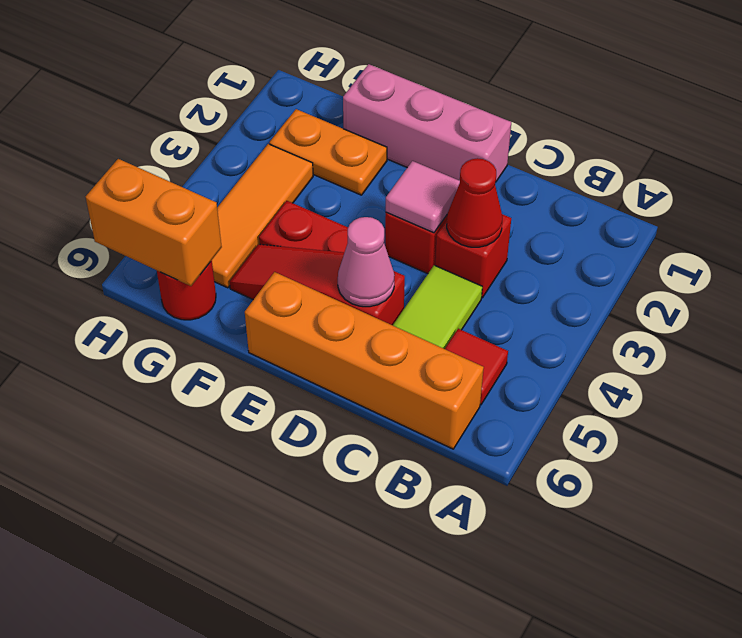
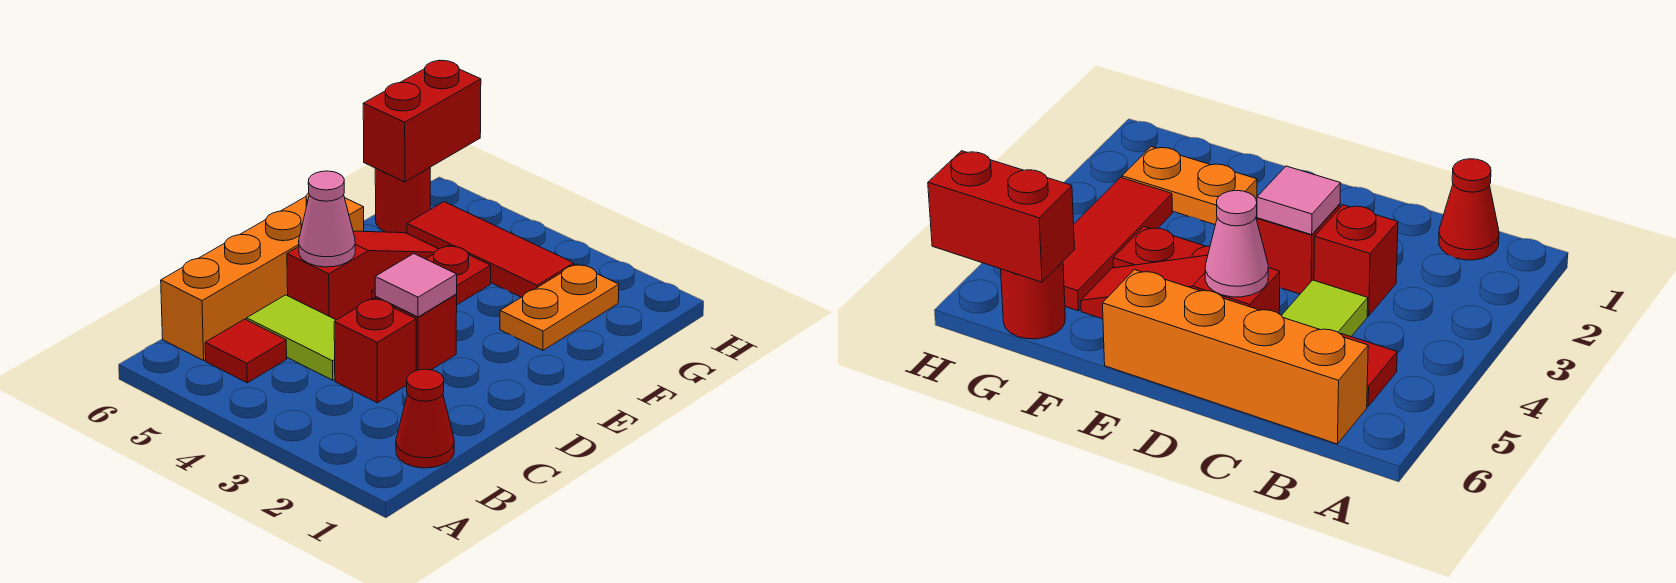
red cone C3 level 2 -> red cone B1 level 1
pink brick D1:F1 level 1 -> none
orange tile G3:G5 level 1 -> red tile G3:G5 level 1
orange brick G6:H6 level 2 -> red brick G6:H6 level 2

